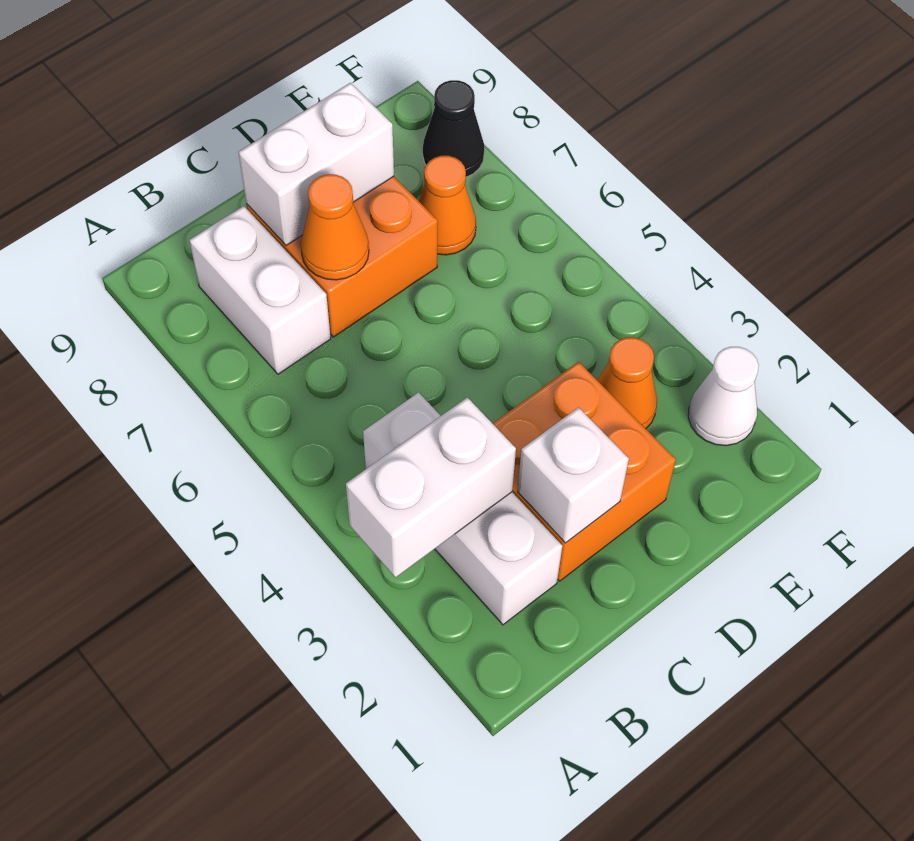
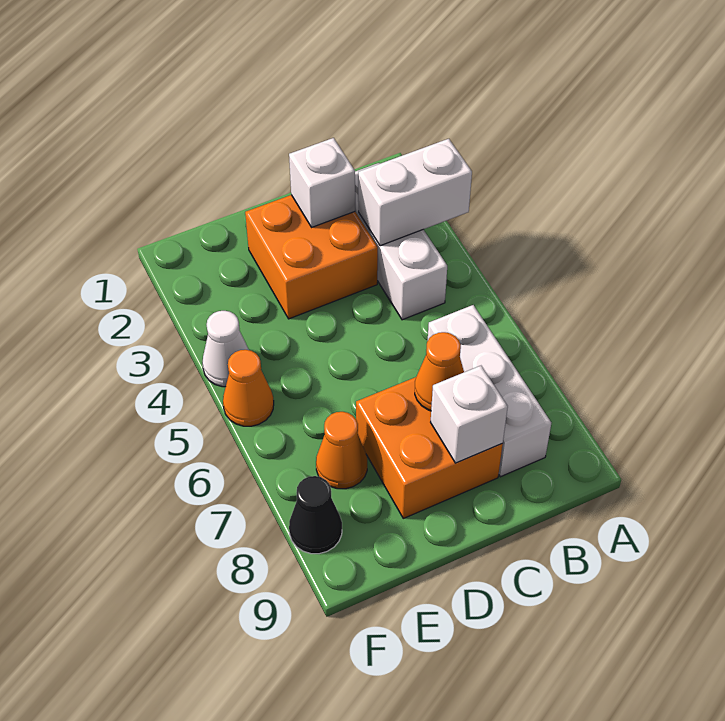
white brick B7:B8 level 1 -> white brick B6:B8 level 1
white brick C8:D8 level 2 -> white brick C8 level 2
orange cone E3 level 1 -> orange cone F5 level 1
white cone F2 level 1 -> white cone F4 level 1

